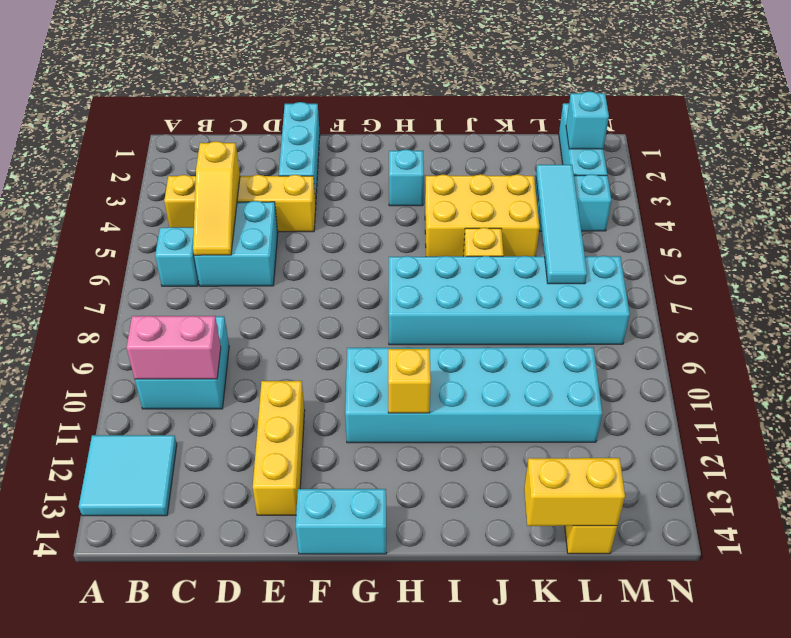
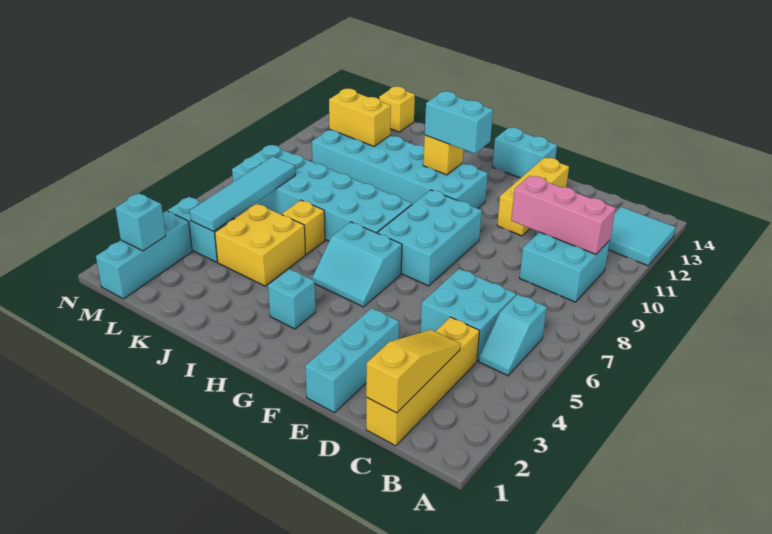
yellow brick B4:E4 level 1 -> yellow brick C1:C4 level 1
pink brick B10:C10 level 2 -> pink brick B10:D10 level 2
yellow slope C4:C6 level 2 top 4 -> yellow slope C1:C3 level 2 top 1
none -> cyan brick F7:G9 level 1
none -> cyan slope G5:H6 level 1 top 6
none -> cyan brick G11:H11 level 3
yellow brick I4:K5 level 1 -> yellow brick J4:K5 level 1
yellow brick K14:L14 level 2 -> yellow brick K11:L11 level 2

